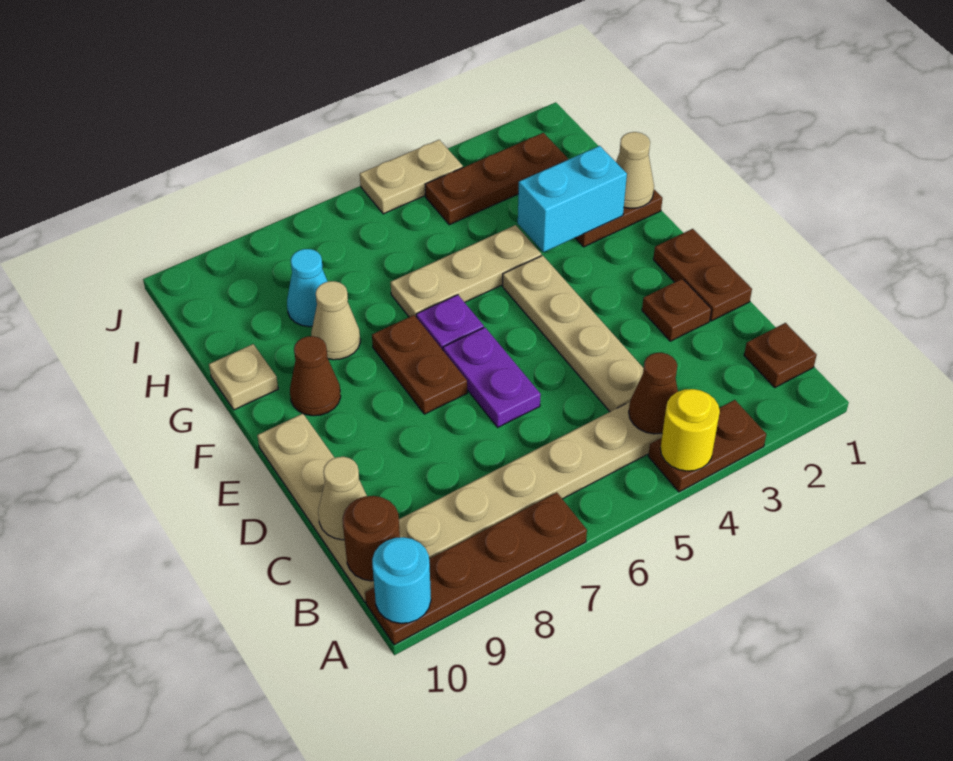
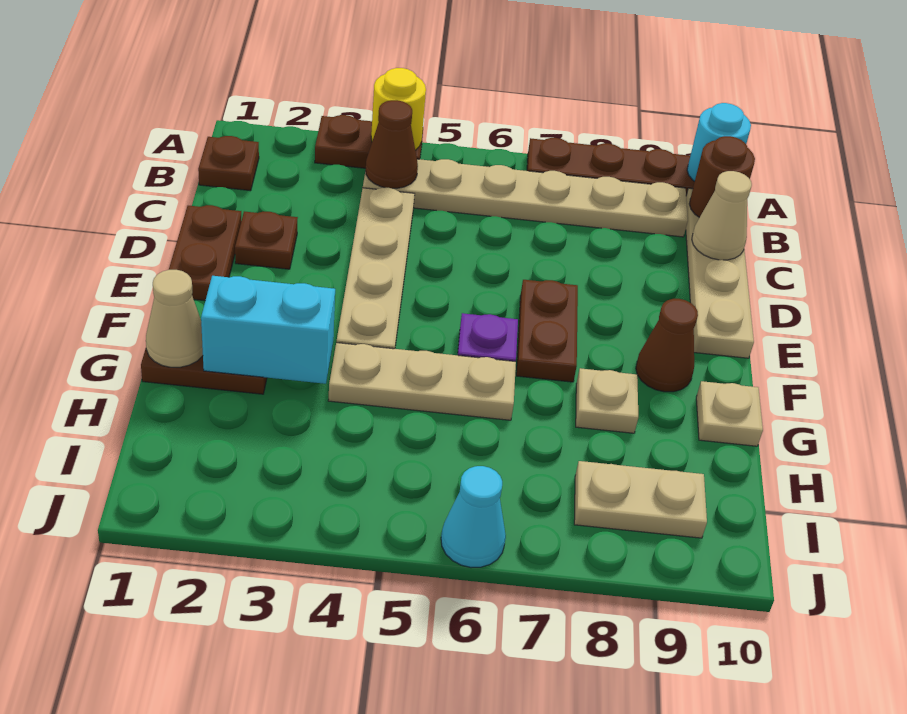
purple plate D6:E6 level 1 -> none
tan cone G8 level 1 -> tan plate G8 level 1
cyan cone H8 level 1 -> cyan cone J6 level 1
brown plate I2:I4 level 1 -> none
tan plate J4:J5 level 1 -> tan plate I8:I9 level 1

